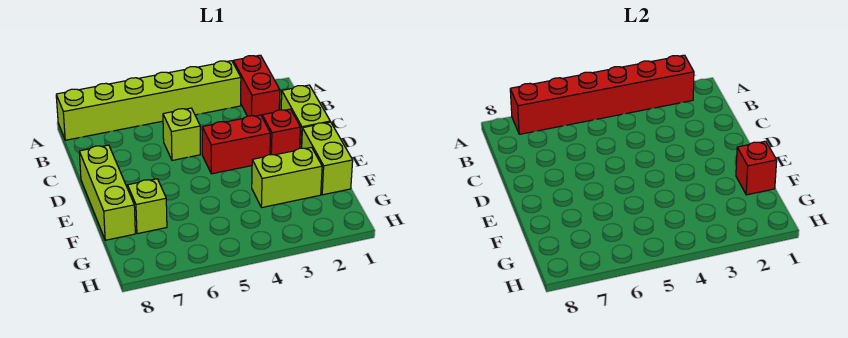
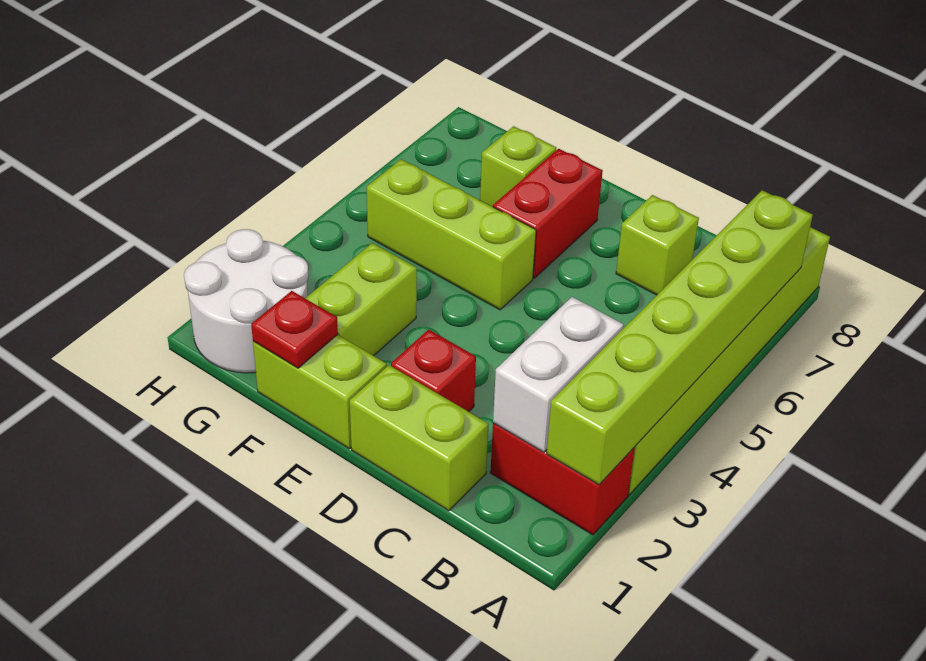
red brick A2:A7 level 2 -> lime brick A2:A7 level 2
none -> white brick B2:B3 level 2
lime brick C5 level 1 -> lime brick C7 level 1
red brick D3:D4 level 1 -> red brick E6:E7 level 1
lime brick D8:F8 level 1 -> lime brick E5:G5 level 1
red brick F1 level 2 -> red plate F1 level 2
none -> white round brick G1:H2 level 1

